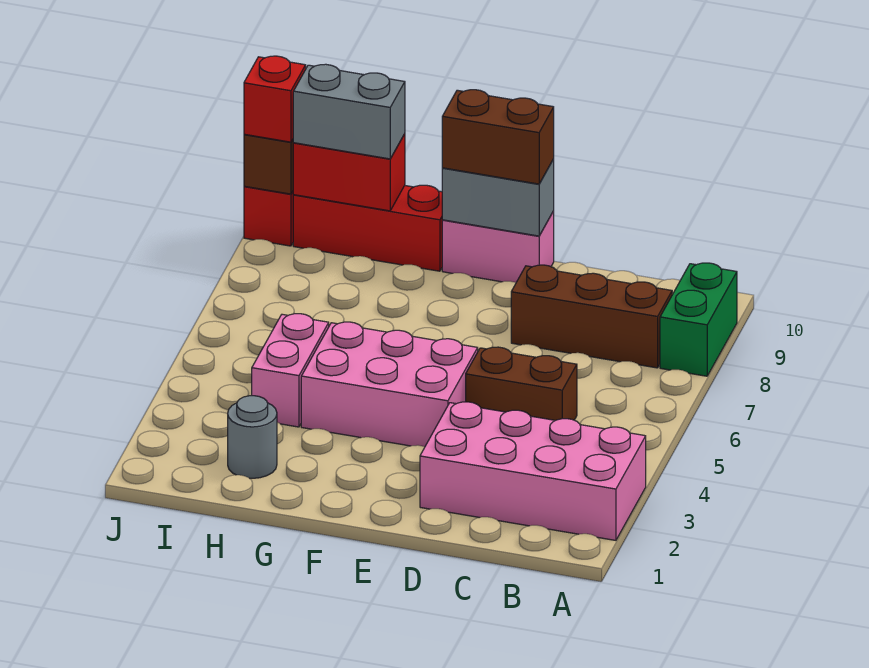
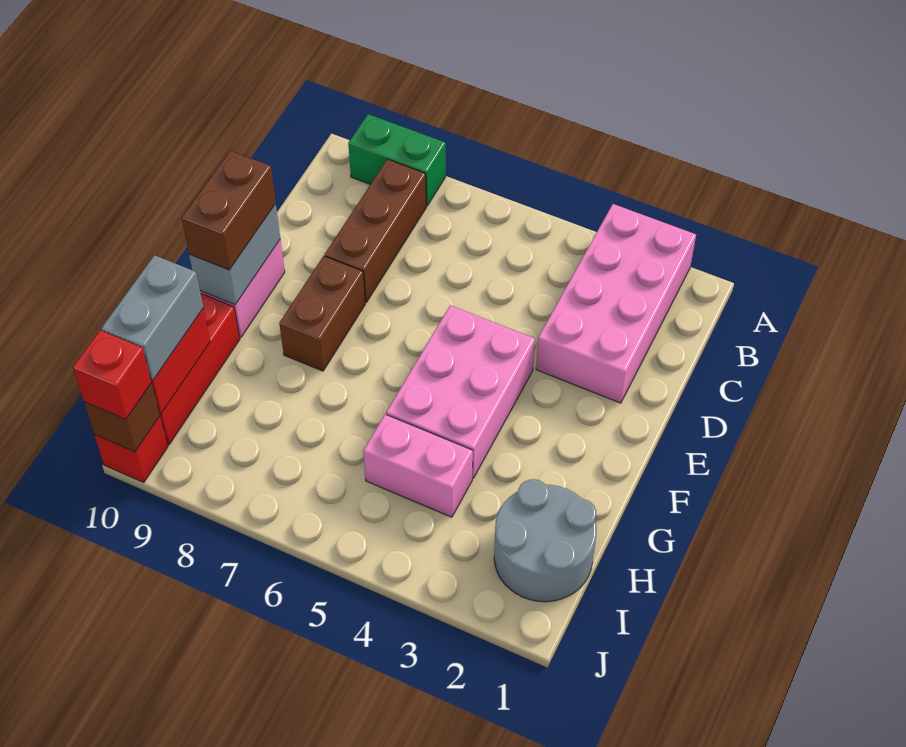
brown brick C5:D5 level 1 -> brown brick E8:F8 level 1
grey round brick H2 level 1 -> grey round brick H1:I2 level 1

